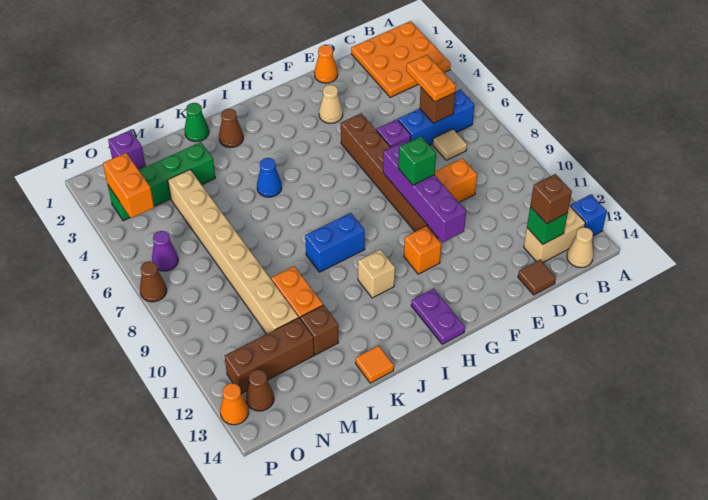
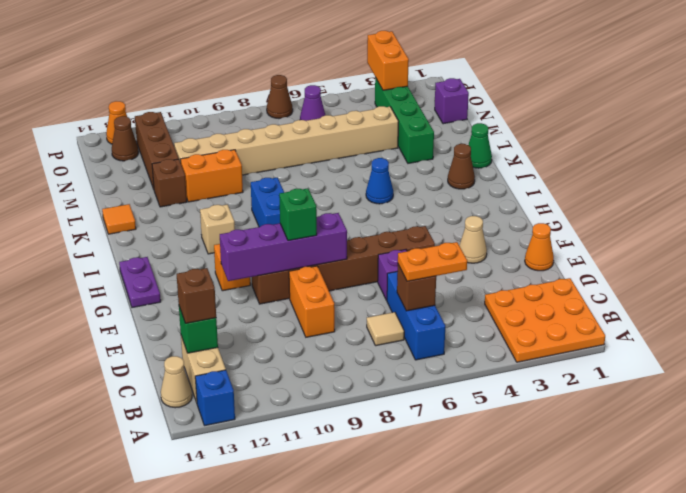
brown tile D14 level 1 -> none
purple plate H13:H14 level 1 -> purple plate G14:H14 level 1
orange brick O3:O4 level 2 -> orange brick O3:P3 level 2

